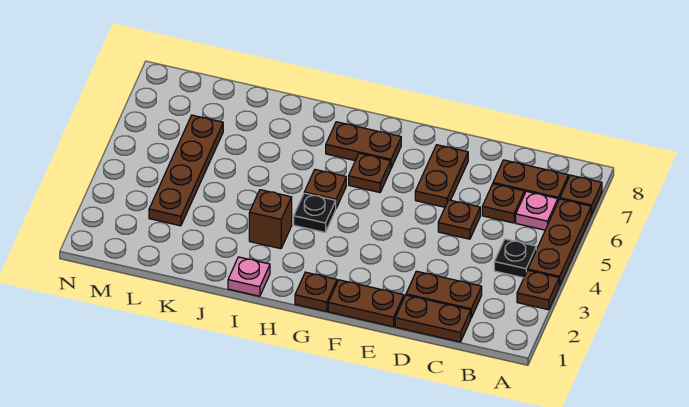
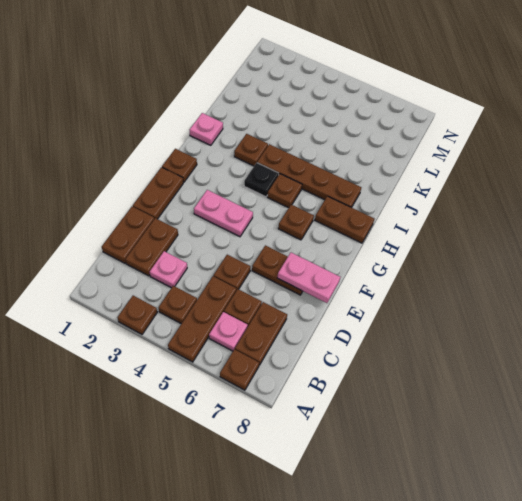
brown plate A4:A6 level 1 -> brown plate A5:C5 level 1
black plate B4 level 1 -> brown plate B4 level 1
none -> pink plate C3 level 1
none -> pink plate E7:E8 level 2
none -> pink plate F3:F4 level 1
brown plate G7:H7 level 1 -> brown plate H7:H8 level 1
brown brick I3 level 1 -> brown plate I3 level 1
brown plate L3:L6 level 1 -> brown plate I4:I7 level 1

